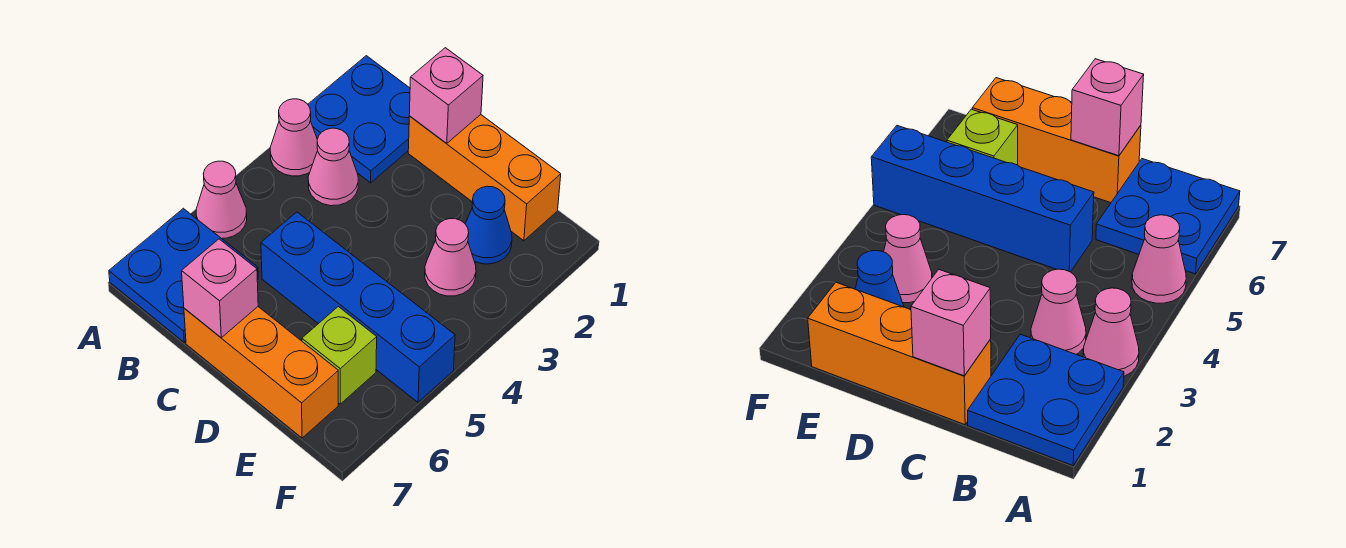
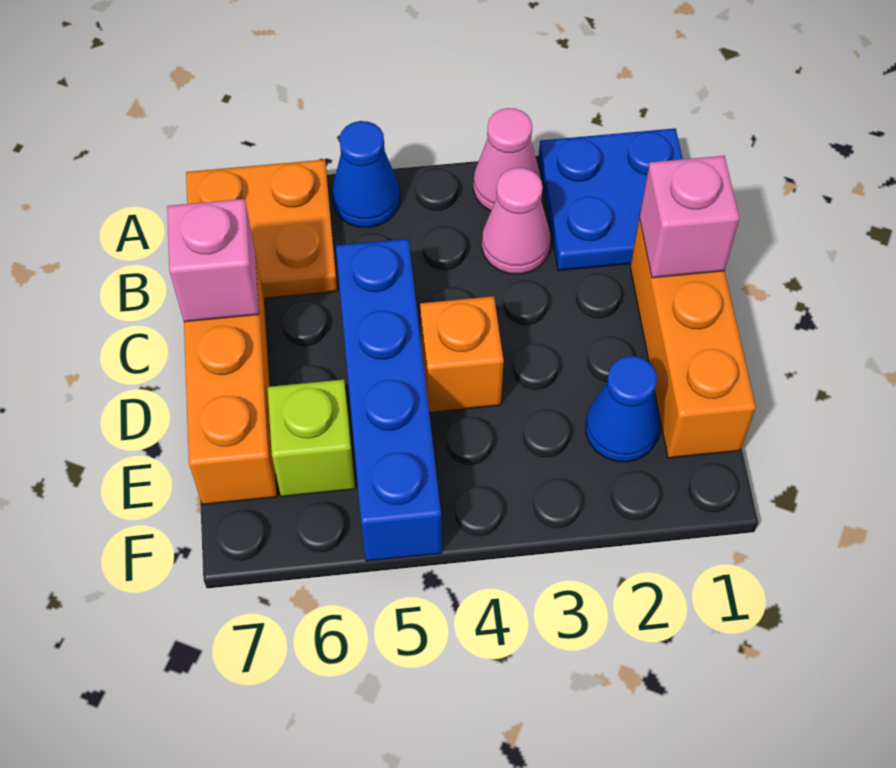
pink cone A5 level 1 -> blue cone A5 level 1
blue plate A6:B7 level 1 -> orange plate A6:B7 level 1
none -> orange brick D4 level 1
pink cone E3 level 1 -> none

